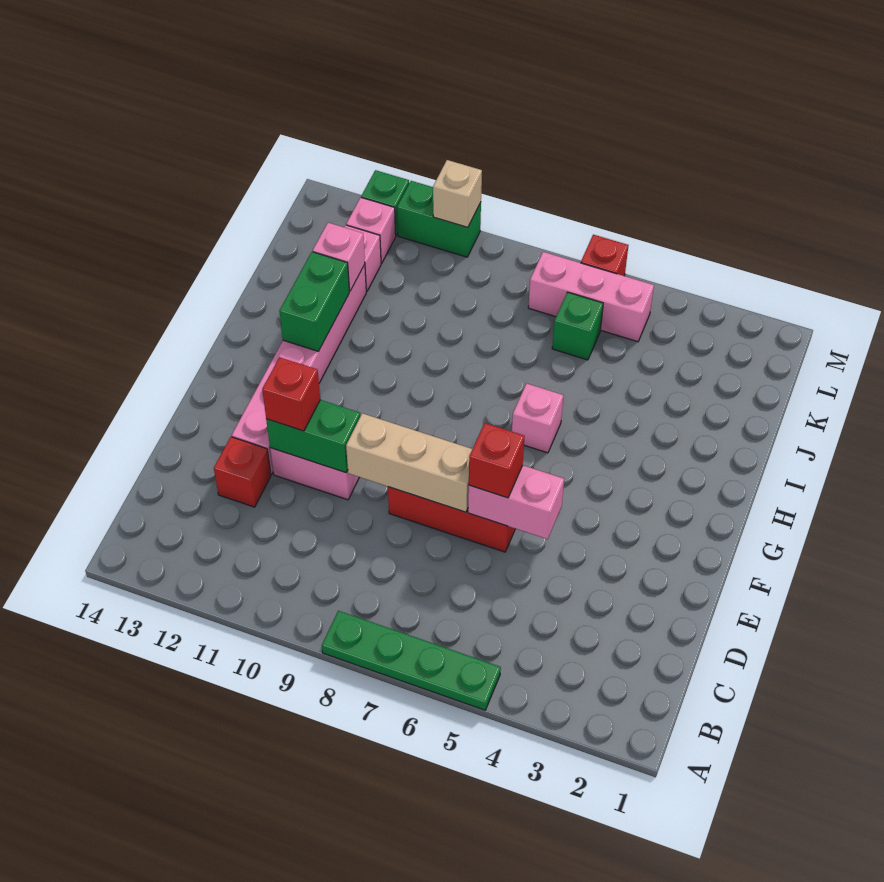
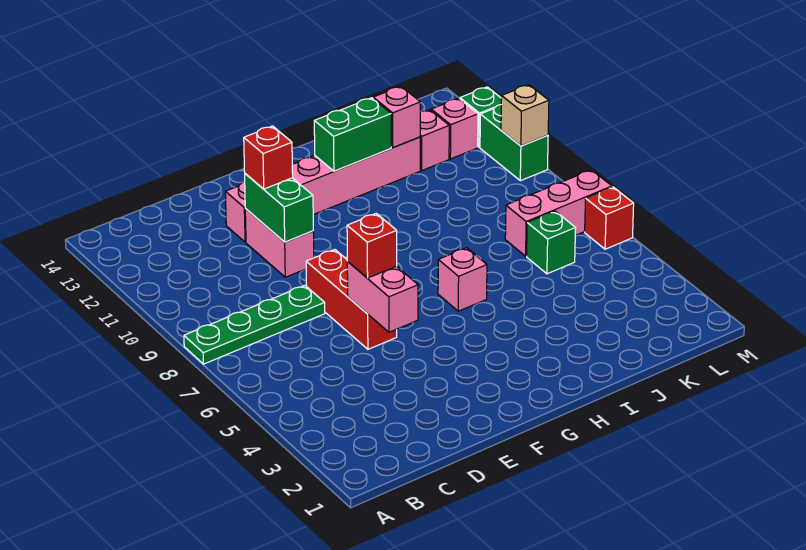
green plate A5:A8 level 1 -> green plate A8:D8 level 1
red brick D12 level 1 -> none
tan brick E7:E9 level 2 -> none
pink brick L5:L7 level 1 -> pink brick K7:M7 level 1

